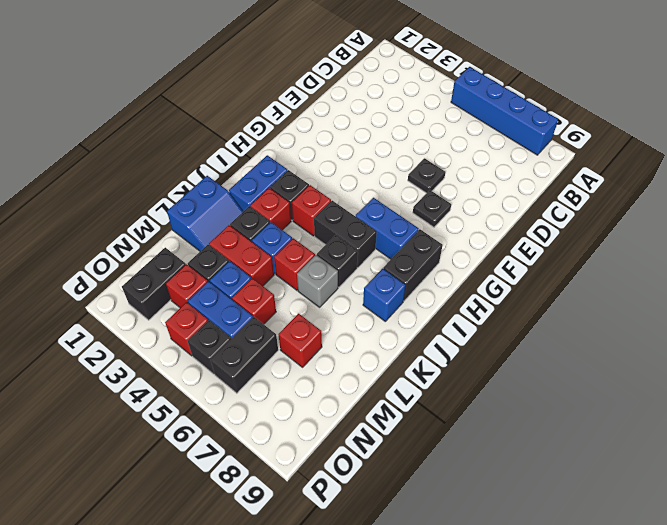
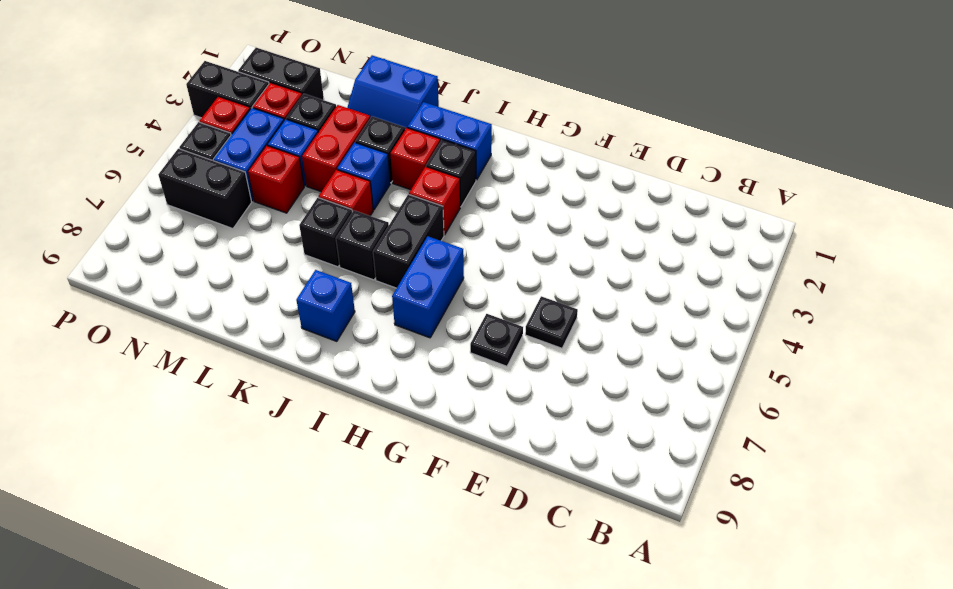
blue brick A5:A8 level 1 -> none
black brick H8:I8 level 1 -> black brick O3:P3 level 1
grey brick K6 level 1 -> black brick K6 level 1
red brick M7 level 1 -> none

